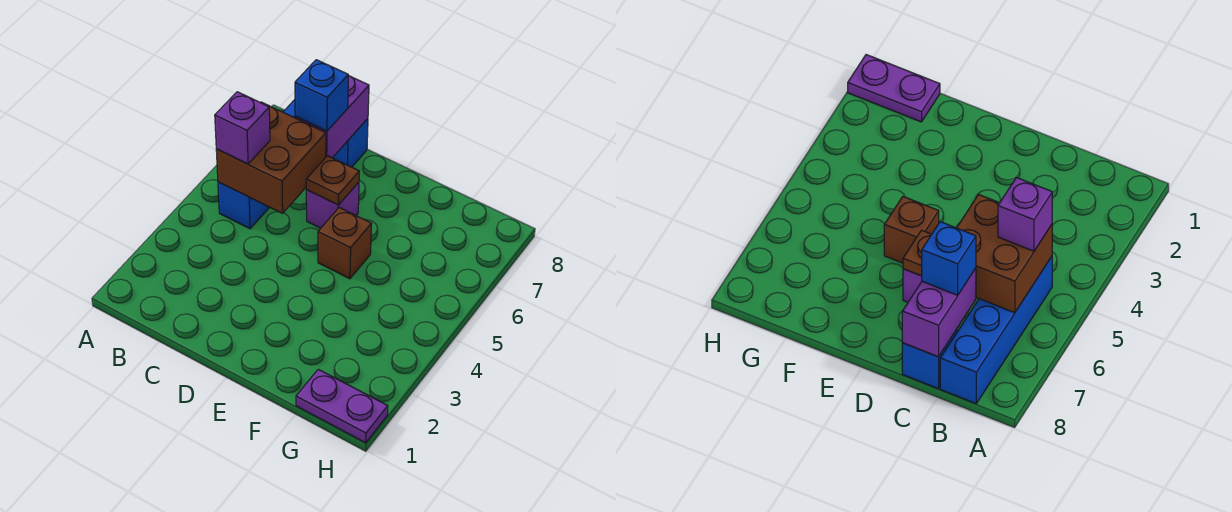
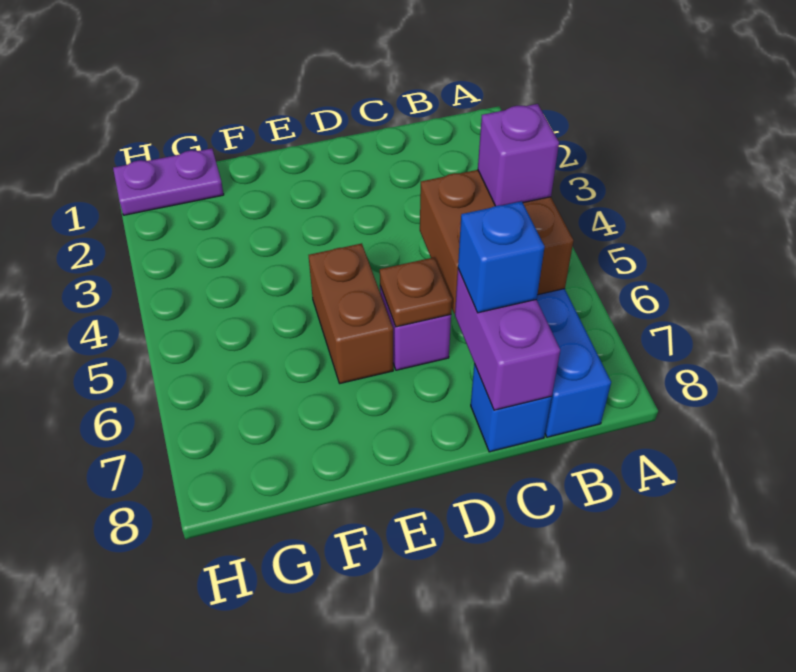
brown brick E5 level 1 -> brown brick E5:E6 level 1

